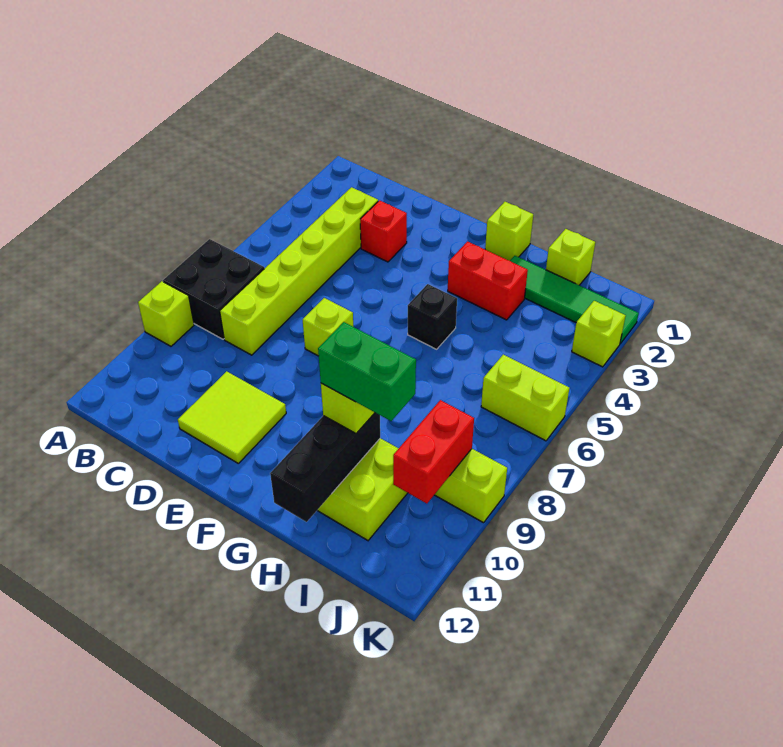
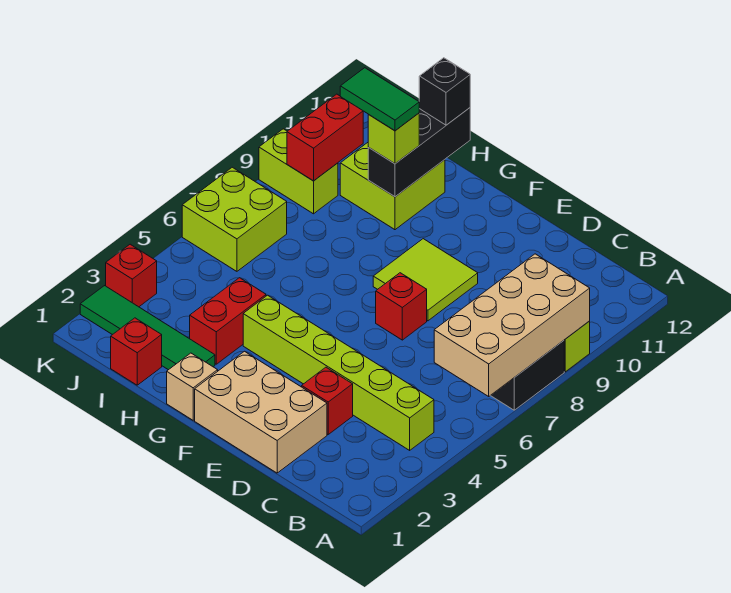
none -> tan brick A6:B9 level 2
lime brick C3:C8 level 1 -> lime brick B4:G4 level 1
none -> tan brick D1:F2 level 1
lime tile D10:E11 level 1 -> lime tile E8:F9 level 1
lime brick E7 level 1 -> red brick E7 level 1
lime brick G1 level 1 -> tan brick G1 level 1
red brick G3:H3 level 1 -> red brick H3:H4 level 1
black brick G5 level 1 -> black brick H12 level 3
green brick H10:I10 level 4 -> green tile H10:I10 level 4
lime brick I1 level 1 -> red brick I1 level 1
lime brick J6:K6 level 1 -> lime brick J6:K7 level 1
lime brick K3 level 1 -> red brick K3 level 1

